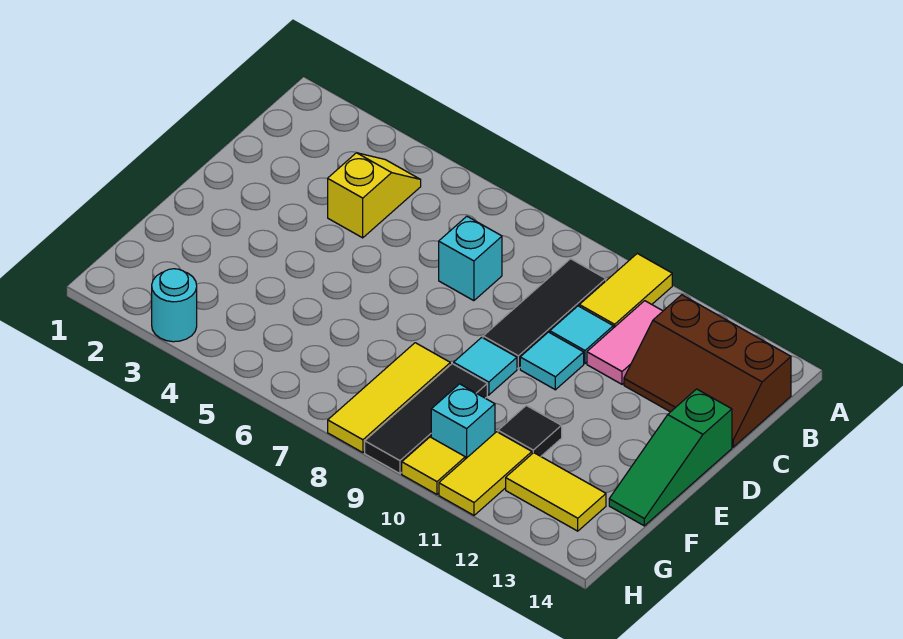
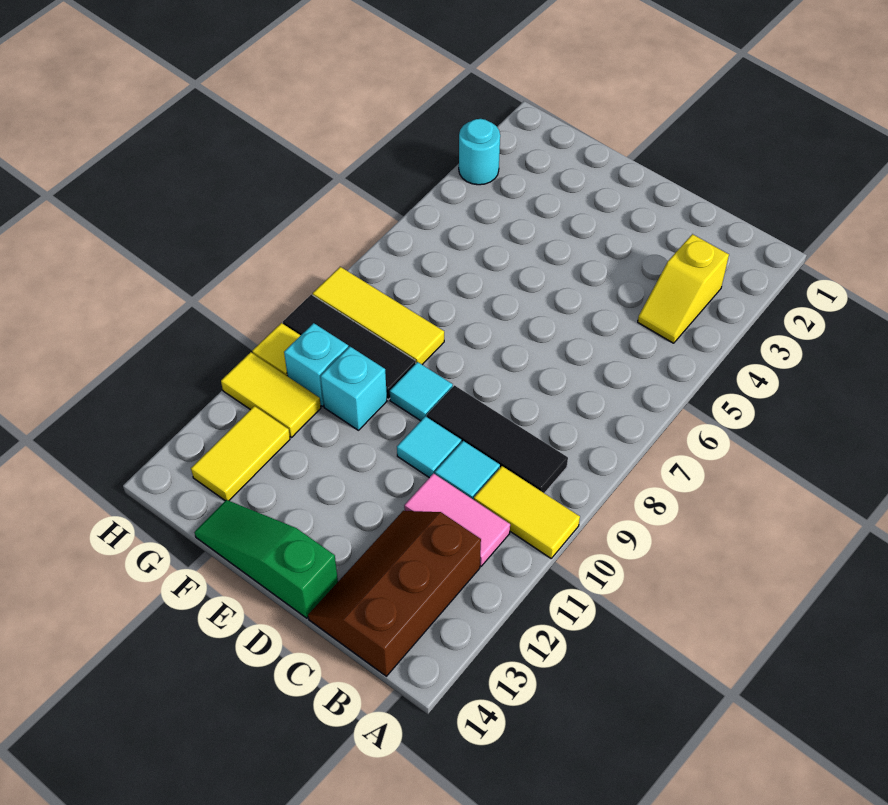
yellow slope B4:C4 level 1 top C -> yellow slope B3:B4 level 1 top 3
cyan brick C7 level 1 -> cyan brick F10 level 1
black tile F11 level 1 -> none

